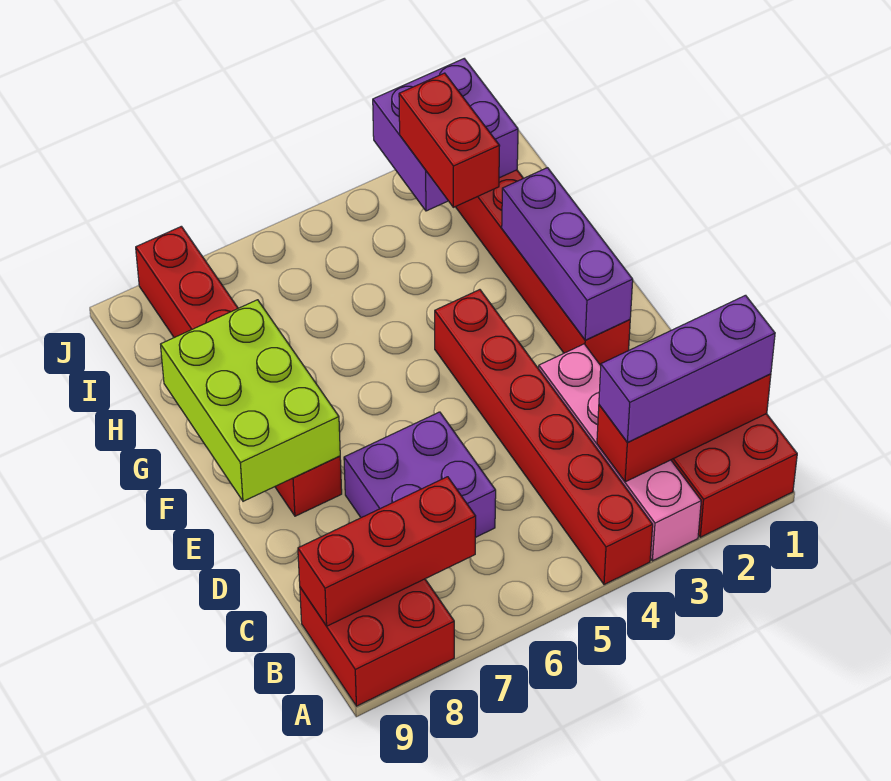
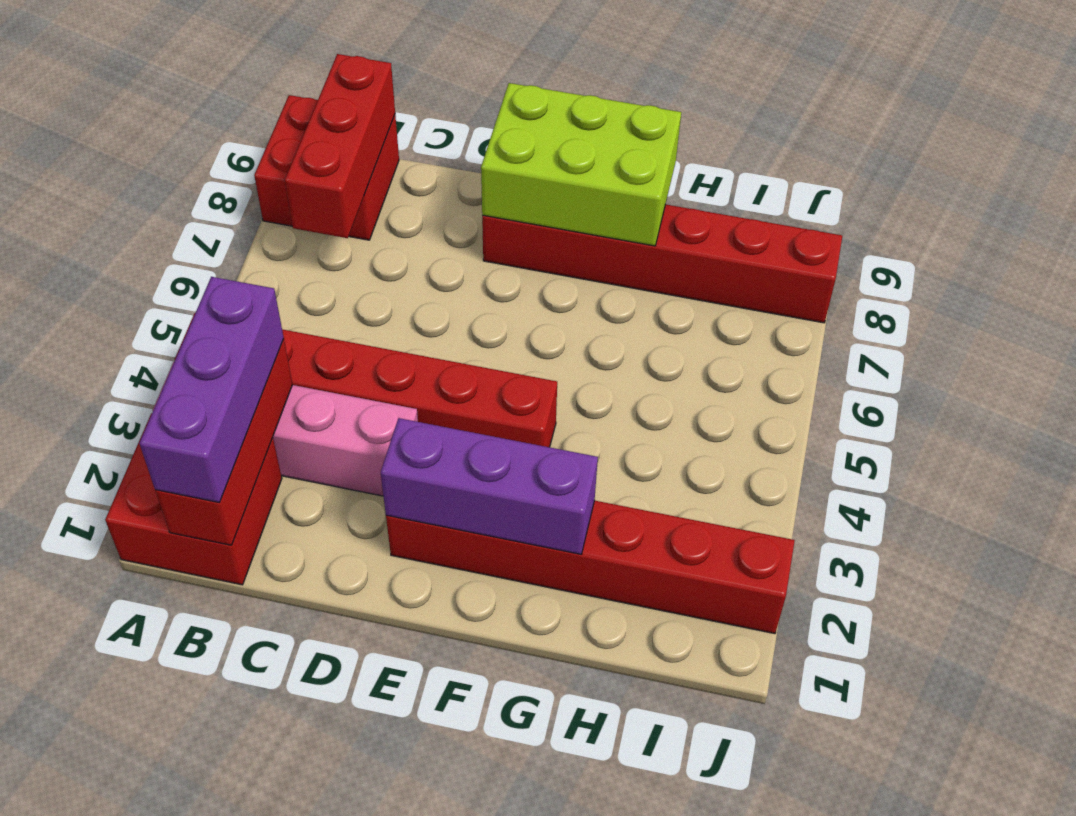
purple brick C6:D7 level 1 -> none
red brick H3:I3 level 3 -> none
purple brick I2:J3 level 2 -> none

